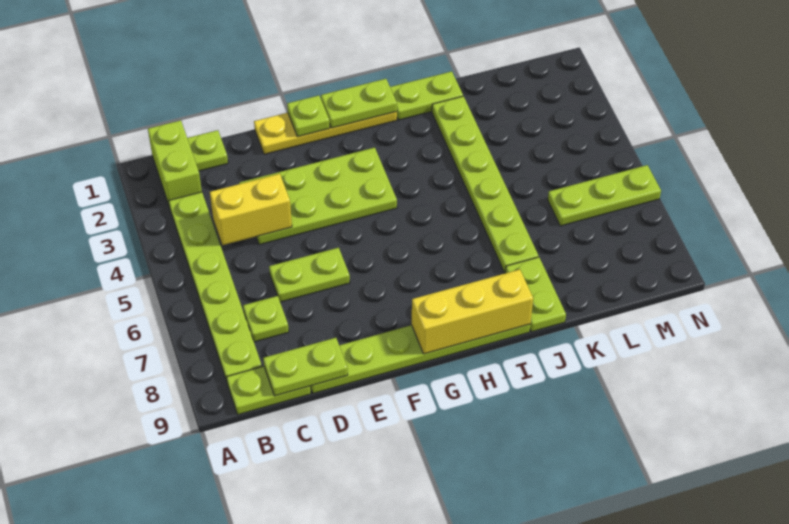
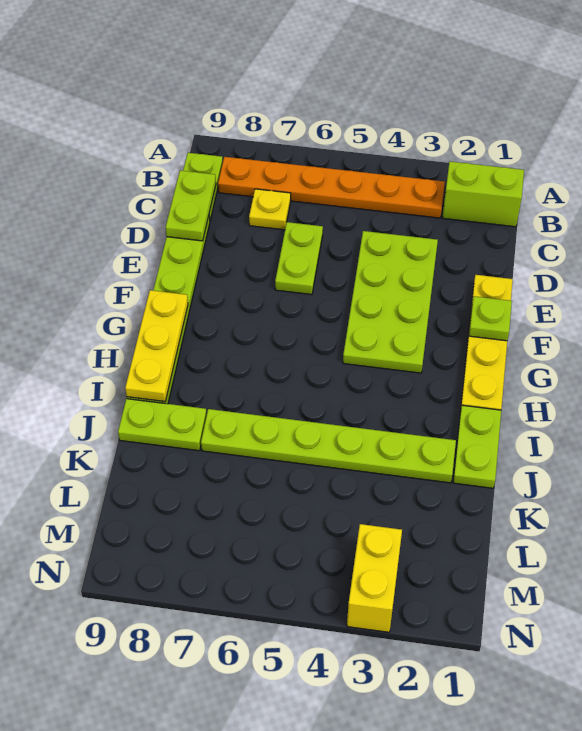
lime plate B3:B8 level 1 -> orange plate B3:B8 level 1
lime plate C1 level 1 -> none
yellow brick C4:D4 level 2 -> yellow brick M3:N3 level 1
lime plate C7 level 1 -> yellow plate C7 level 1
lime plate G1:H1 level 2 -> none
yellow brick G9:I9 level 2 -> yellow plate G9:I9 level 2
lime plate L6:N6 level 1 -> none

